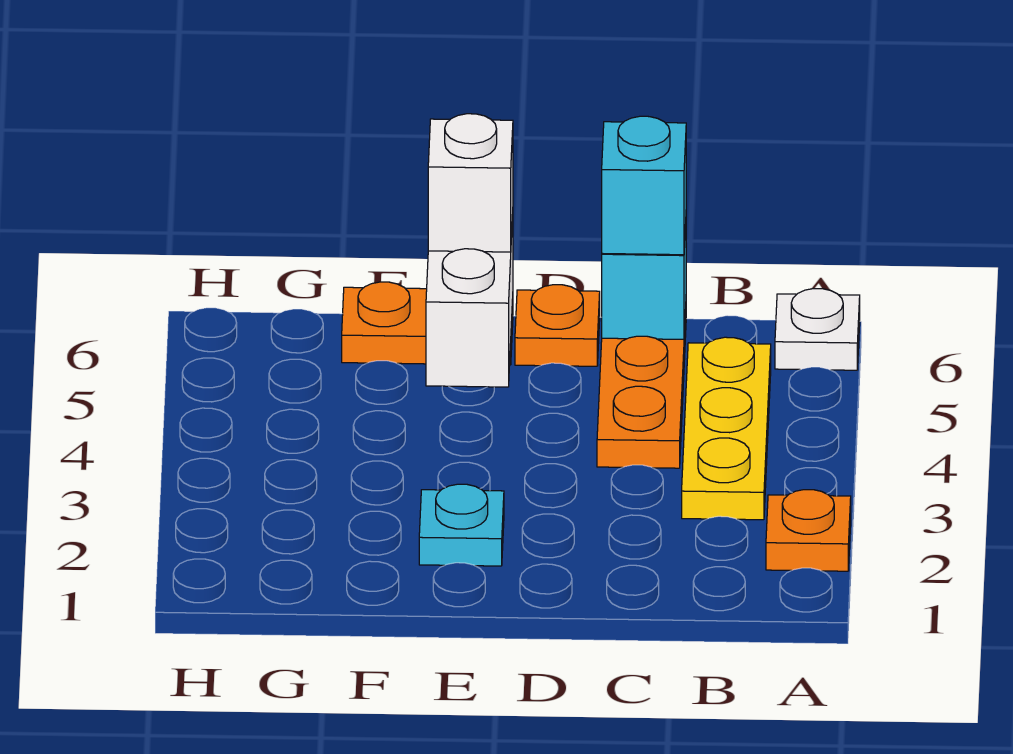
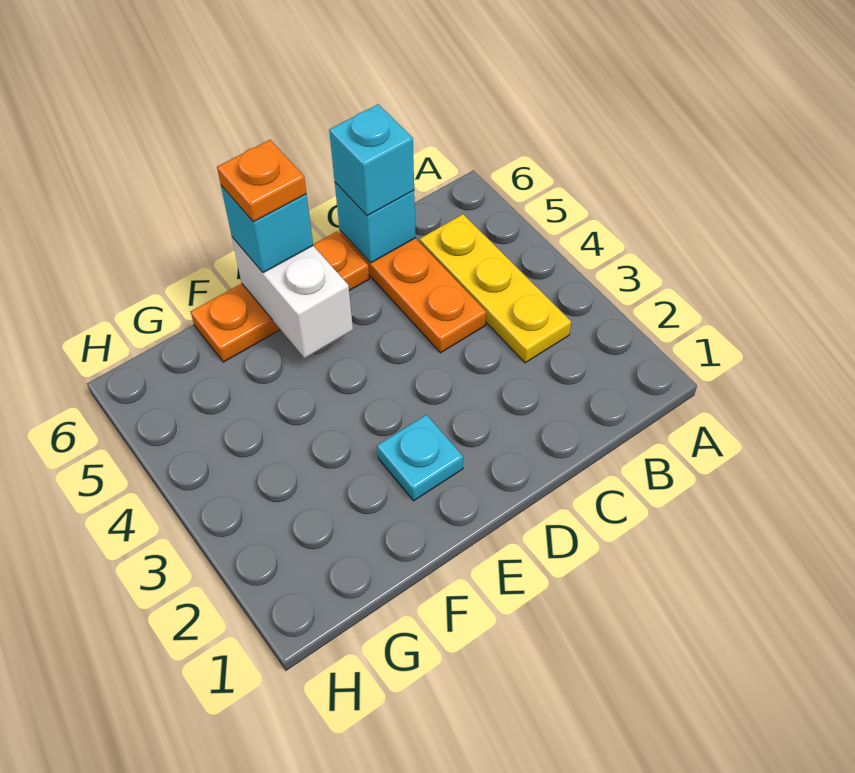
orange plate A2 level 1 -> orange plate E6 level 4
white plate A6 level 1 -> none
white brick E6 level 3 -> cyan brick E6 level 3

